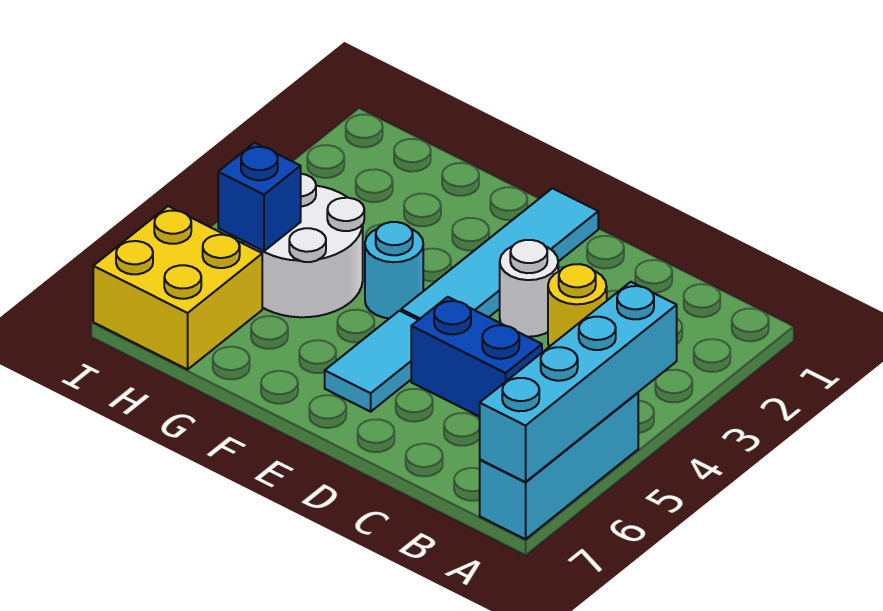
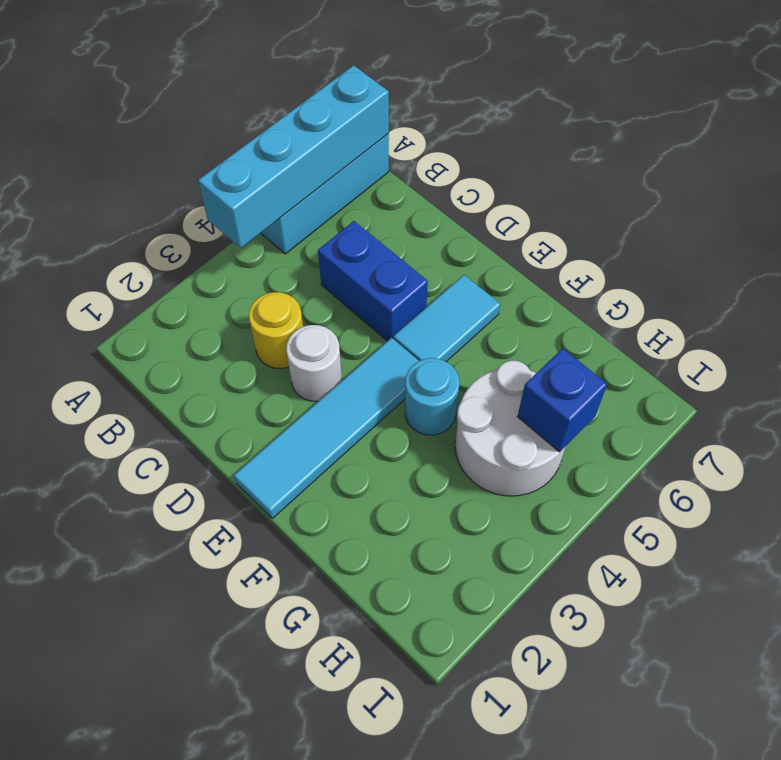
yellow brick H6:I7 level 1 -> none

